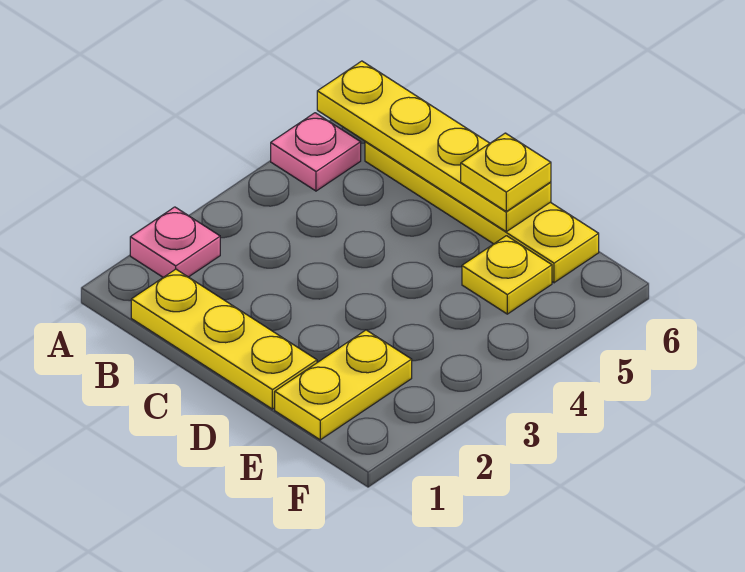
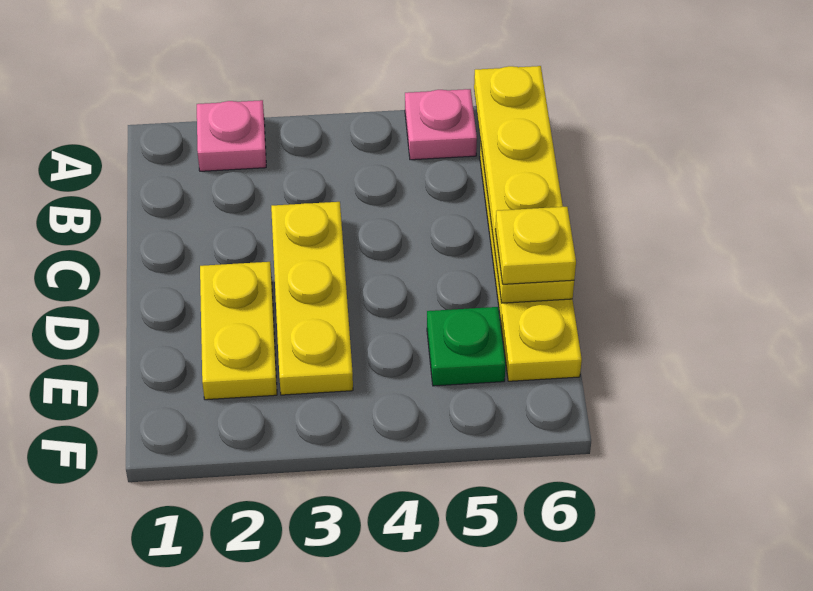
yellow plate B1:D1 level 1 -> yellow plate C3:E3 level 1
yellow plate E1:E2 level 1 -> yellow plate D2:E2 level 1
yellow plate E5 level 1 -> green plate E5 level 1

